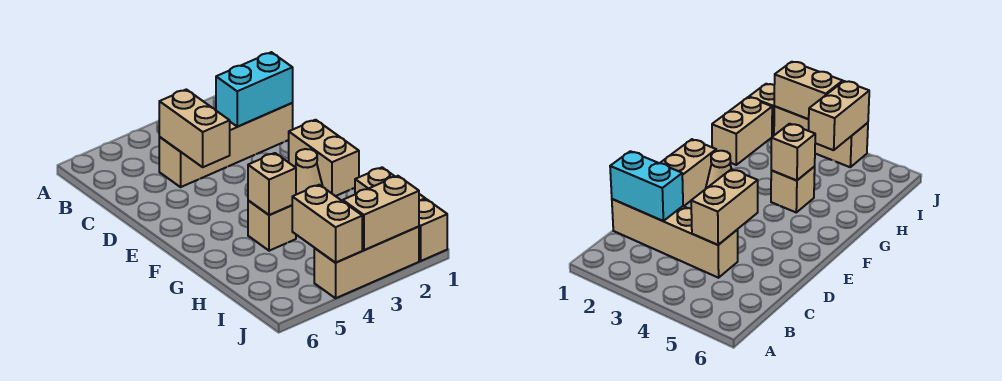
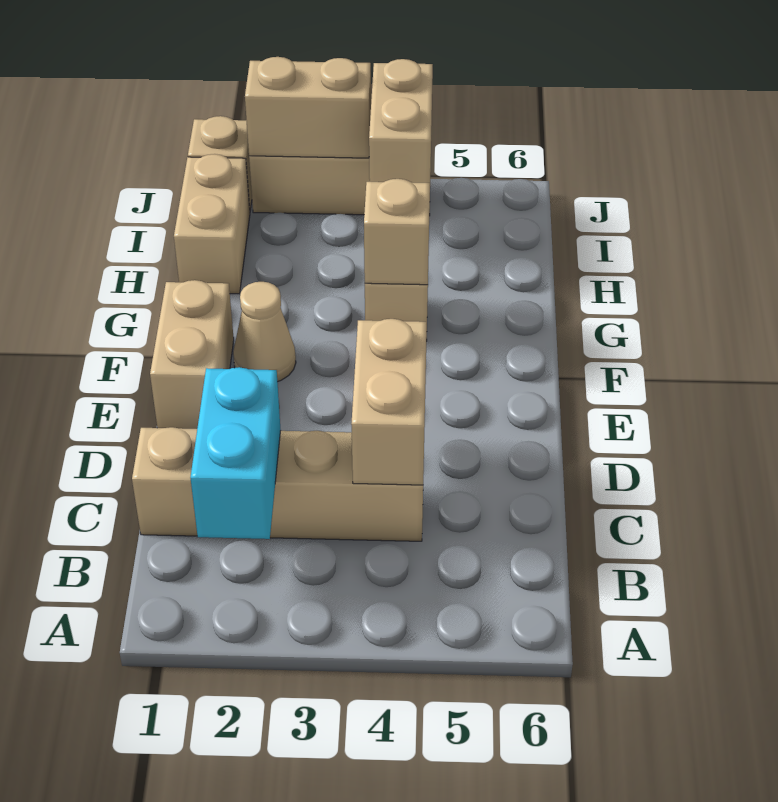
cyan brick C1:C2 level 2 -> cyan brick B2:C2 level 2

